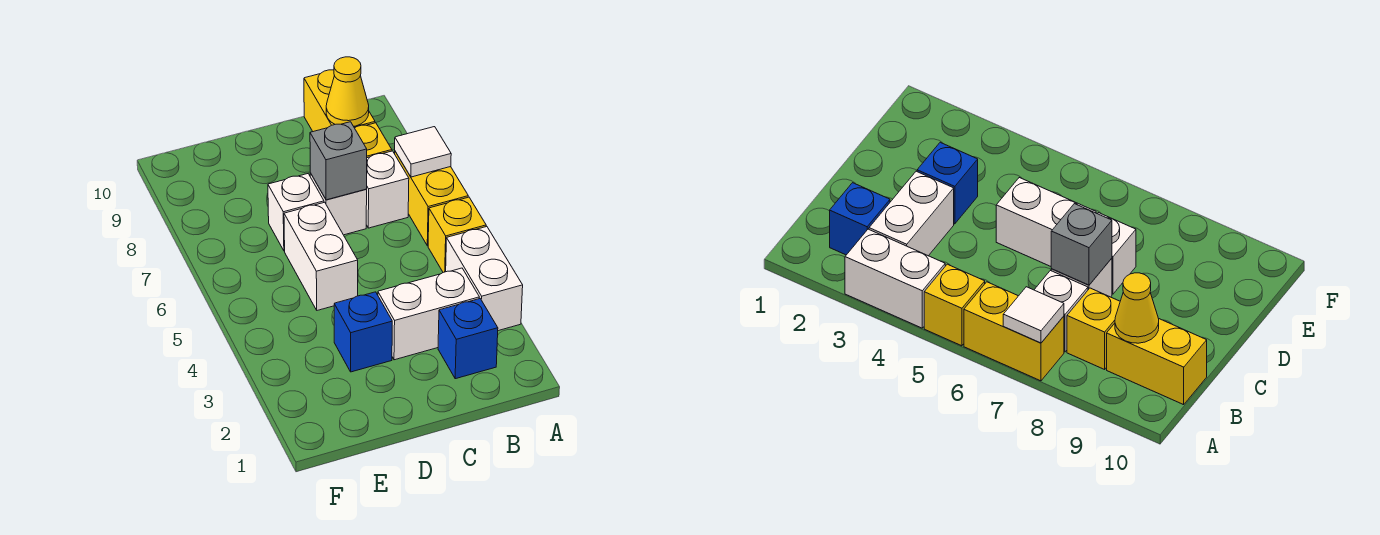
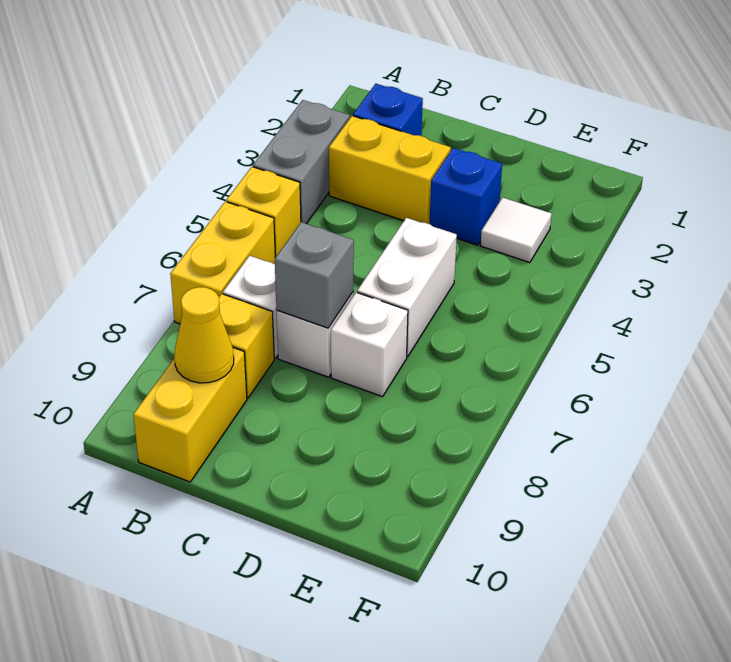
white brick A3:A4 level 1 -> grey brick A3:A4 level 1
white tile A7 level 2 -> white tile E3 level 1
white brick B3:C3 level 1 -> yellow brick B3:C3 level 1

